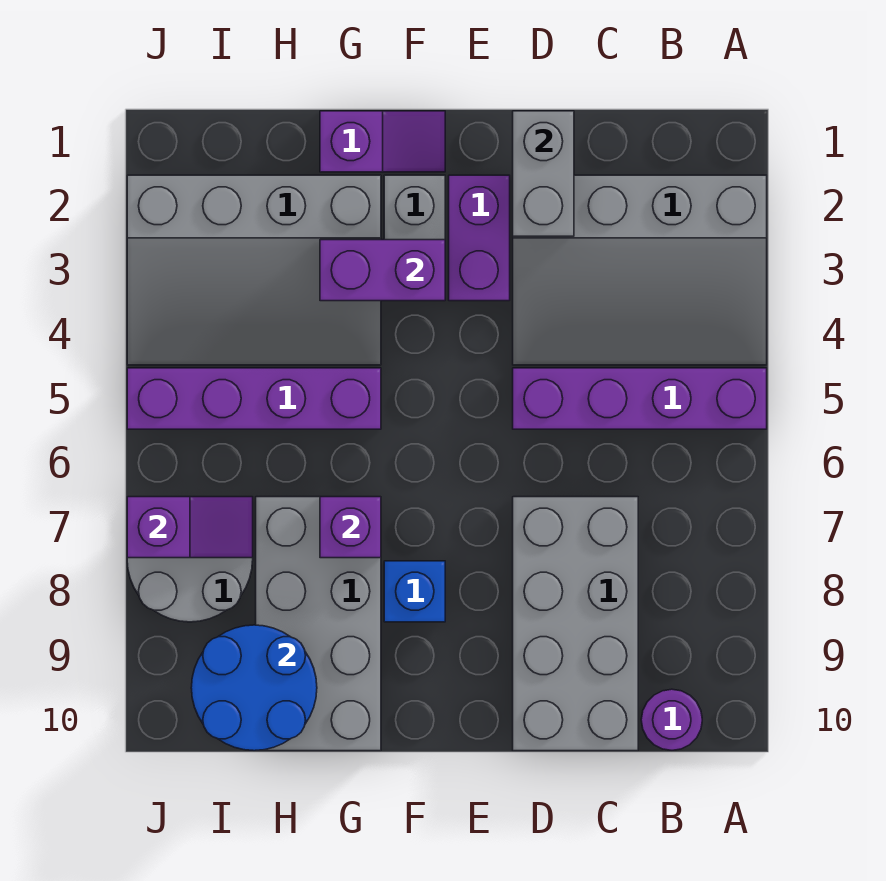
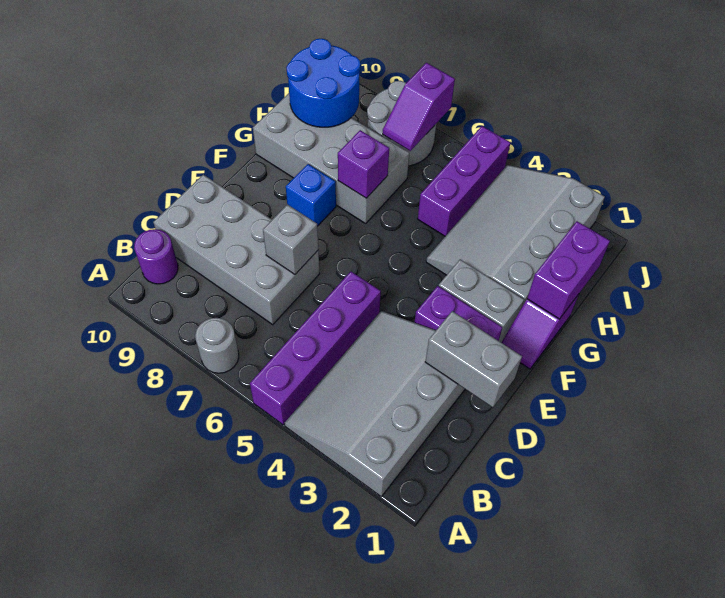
none -> grey round brick A7 level 1
none -> grey brick D7 level 2
purple brick F3:G3 level 2 -> purple brick G1:H1 level 2
purple brick G5:J5 level 1 -> purple brick H5:J5 level 1

